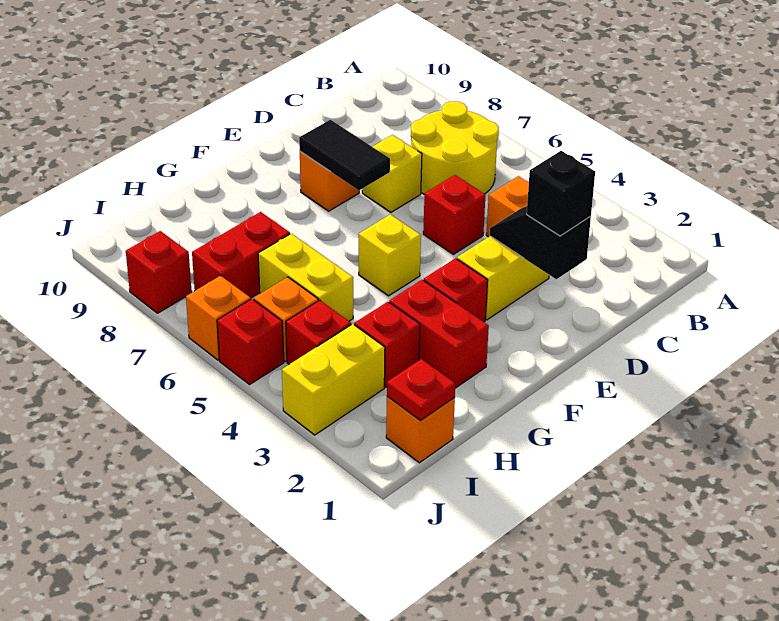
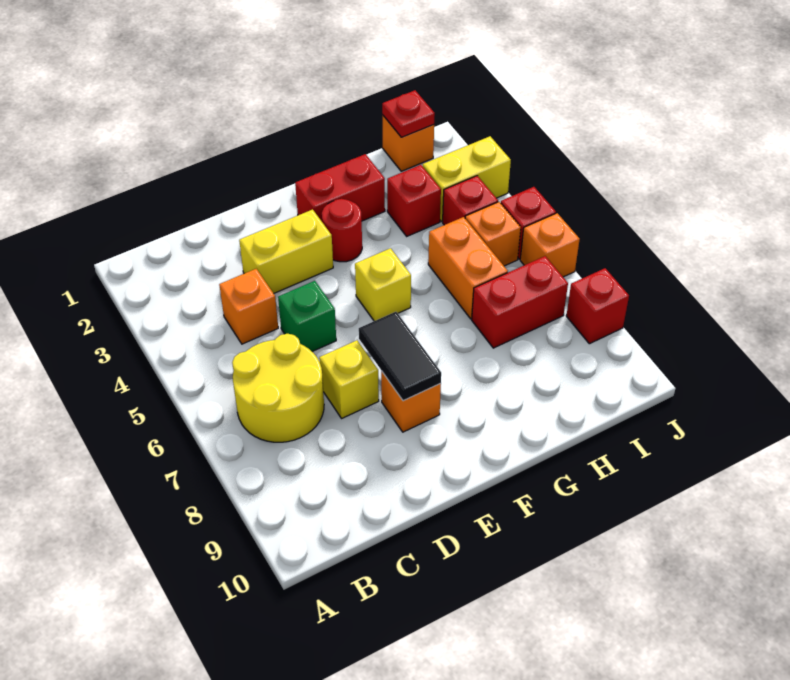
black slope D2:D3 level 2 top 2 -> none
black brick D2 level 3 -> none
red brick D5 level 1 -> green brick D5 level 1
red brick F3 level 1 -> red round brick F3 level 1
red brick G2:G3 level 1 -> red brick F2:G2 level 1
yellow brick H5:H6 level 1 -> orange brick H5:H6 level 1

